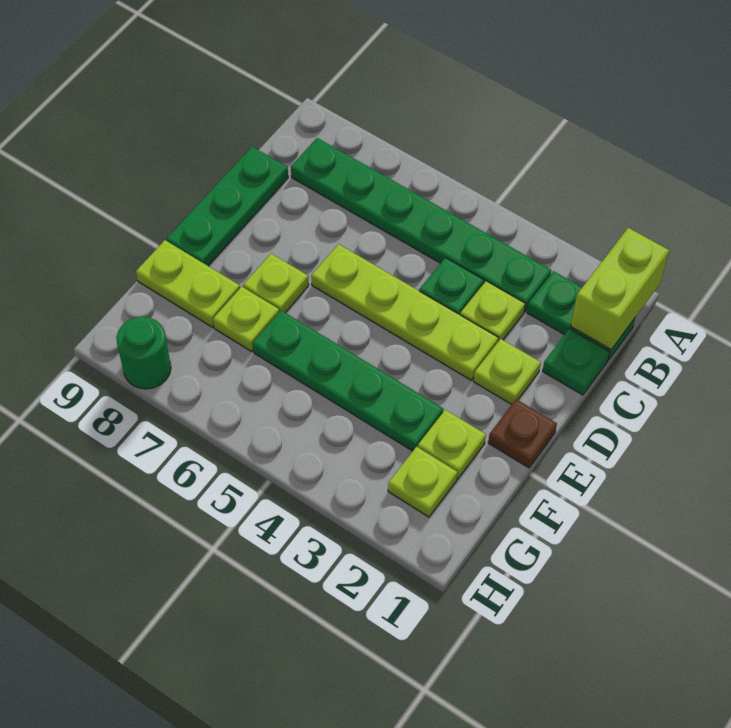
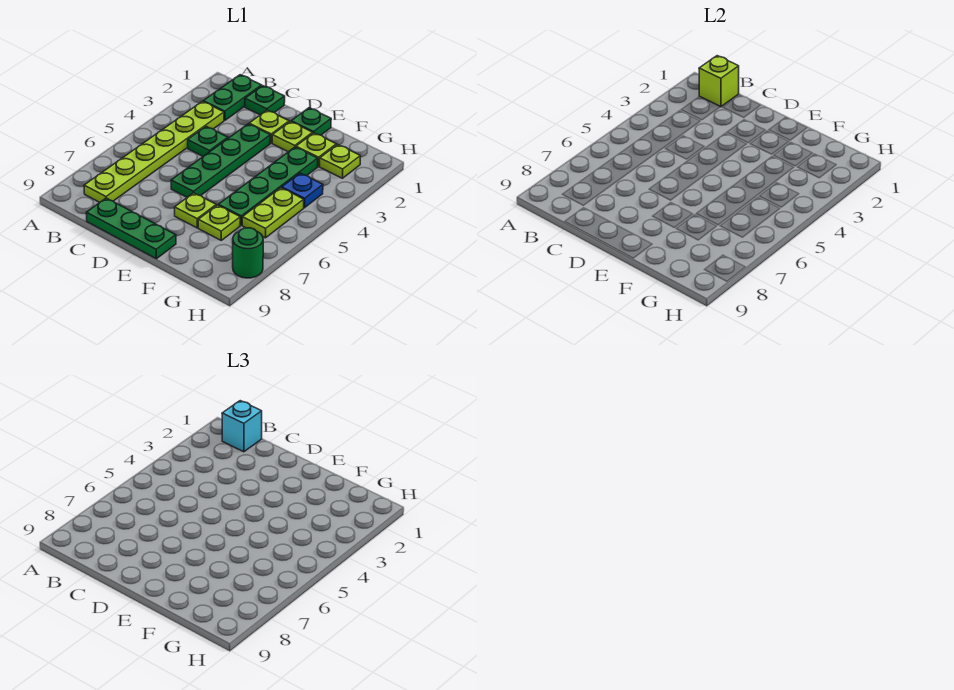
lime brick A1:B1 level 2 -> lime brick B1 level 2
none -> cyan brick B1 level 3
green plate B3:B8 level 1 -> lime plate B3:B8 level 1
lime plate C3 level 1 -> lime plate E2 level 1
lime plate D3:D6 level 1 -> green plate D3:D6 level 1
brown plate E1 level 1 -> green plate E1 level 1
lime plate F8:F9 level 1 -> lime plate G5:G6 level 1
none -> blue plate G4 level 1

